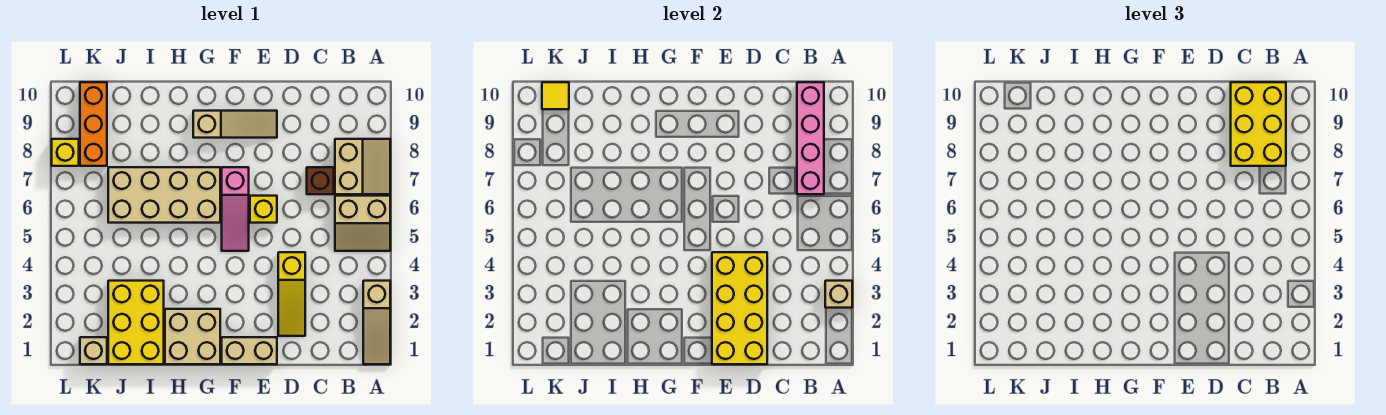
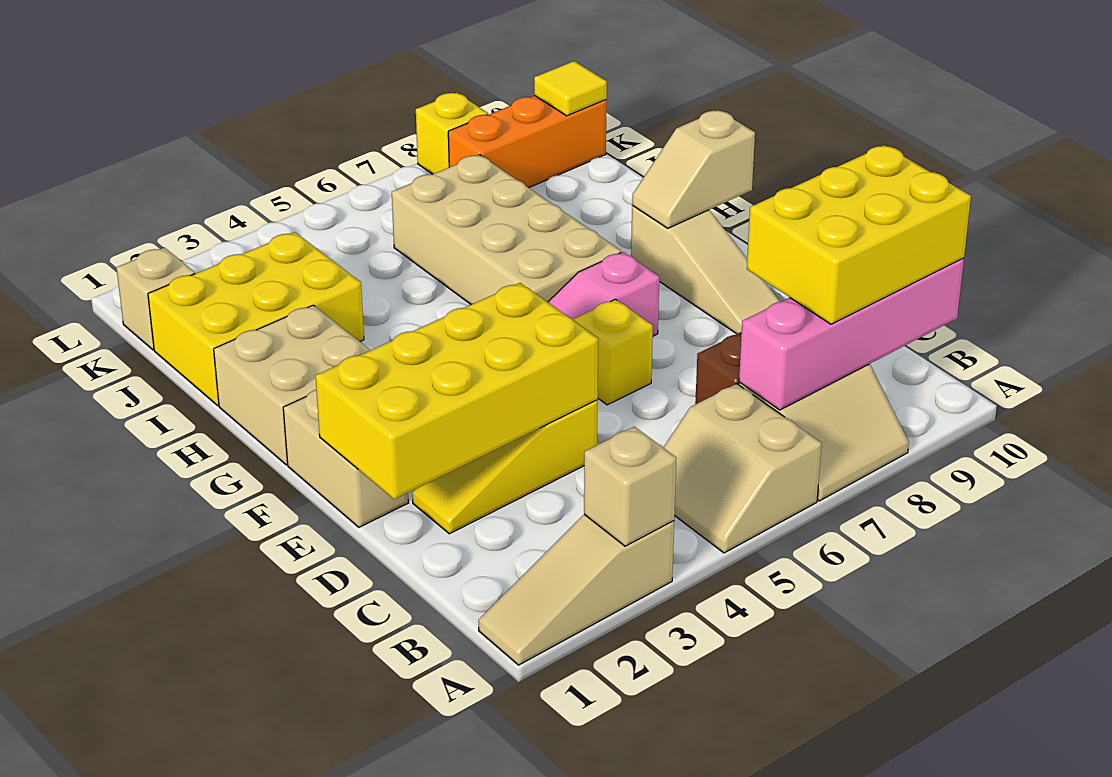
none -> tan slope G9:G10 level 2 top 10

